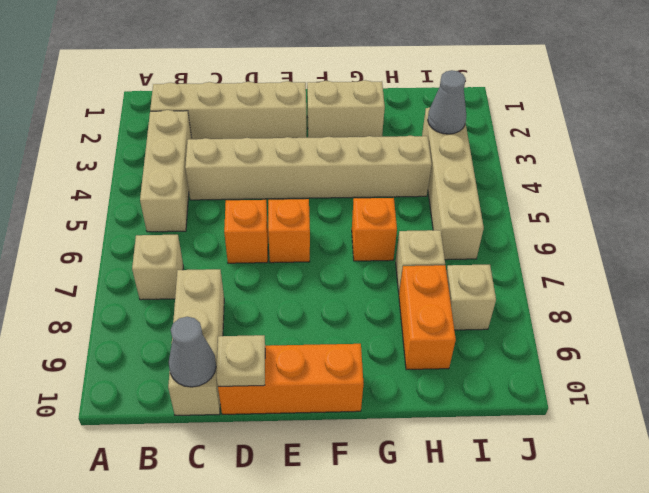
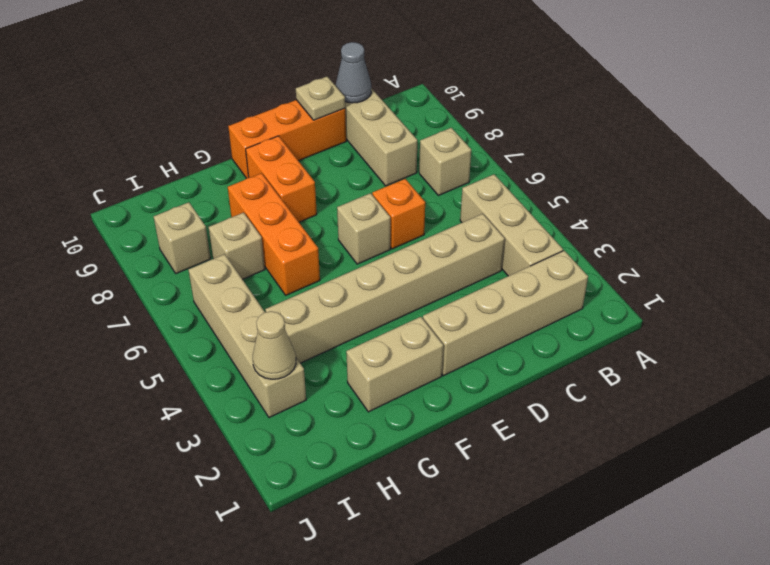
orange brick E6 level 1 -> tan brick E6 level 1
orange brick G6 level 1 -> orange brick G6:G8 level 1
orange brick H8:H9 level 1 -> orange brick F8:F9 level 1
grey cone I3 level 2 -> tan cone I3 level 2

